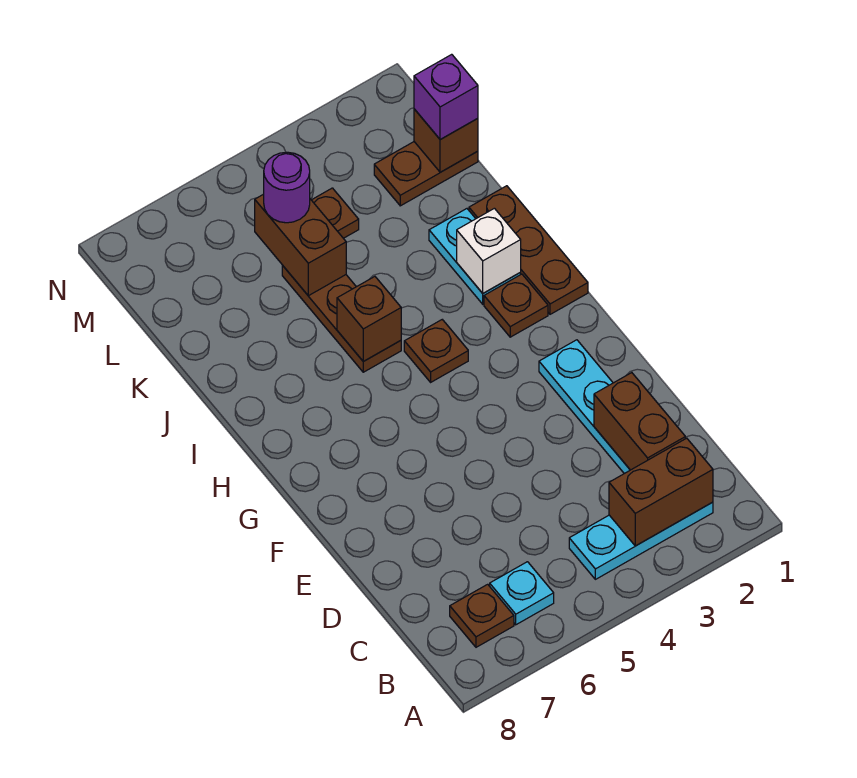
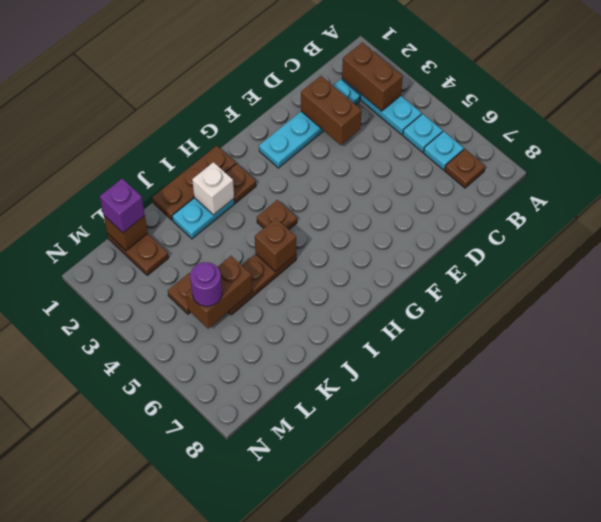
none -> cyan plate B5 level 1
brown brick C2:D2 level 2 -> brown brick D2:D3 level 2

